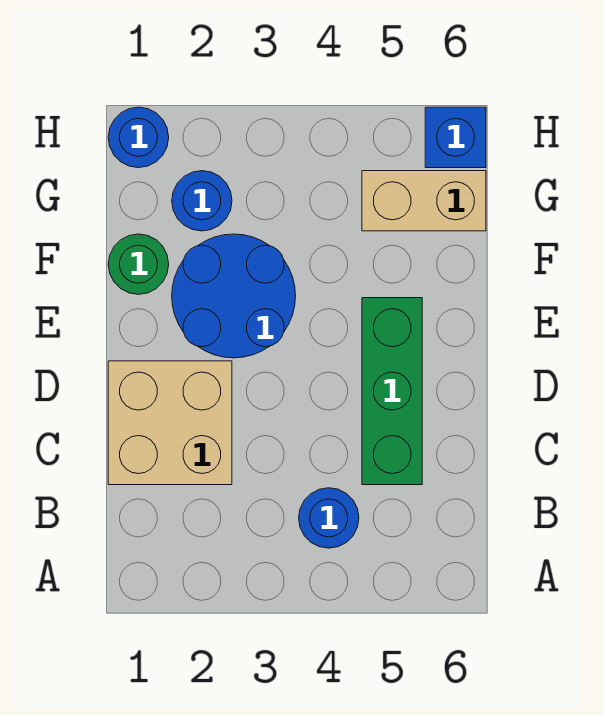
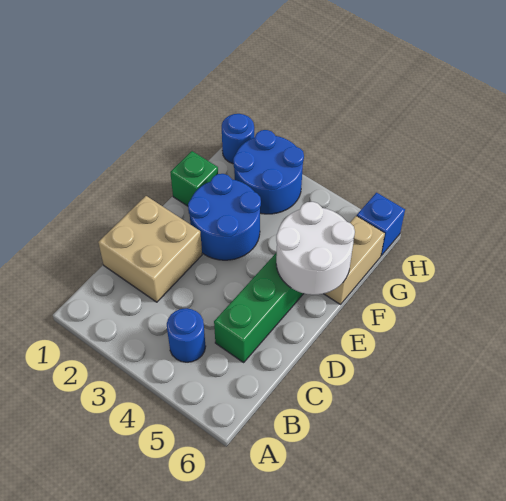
none -> white round brick E5:F6 level 2
green round brick F1 level 1 -> green brick F1 level 1
blue round brick G2 level 1 -> blue round brick G2:H3 level 1
tan brick G5:G6 level 1 -> tan brick F6:G6 level 1

